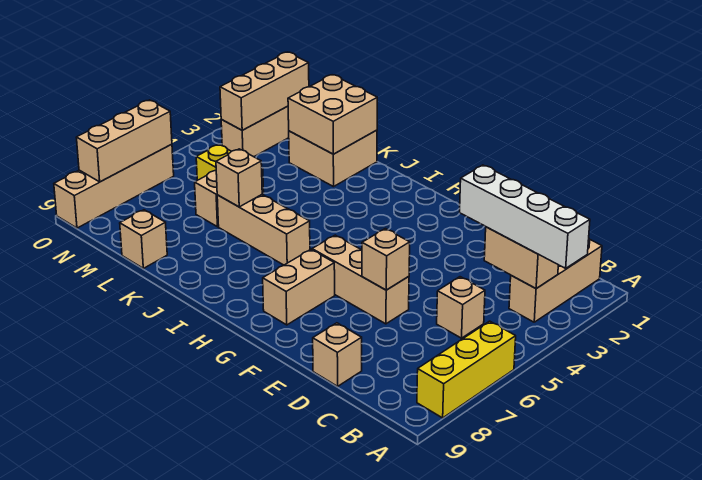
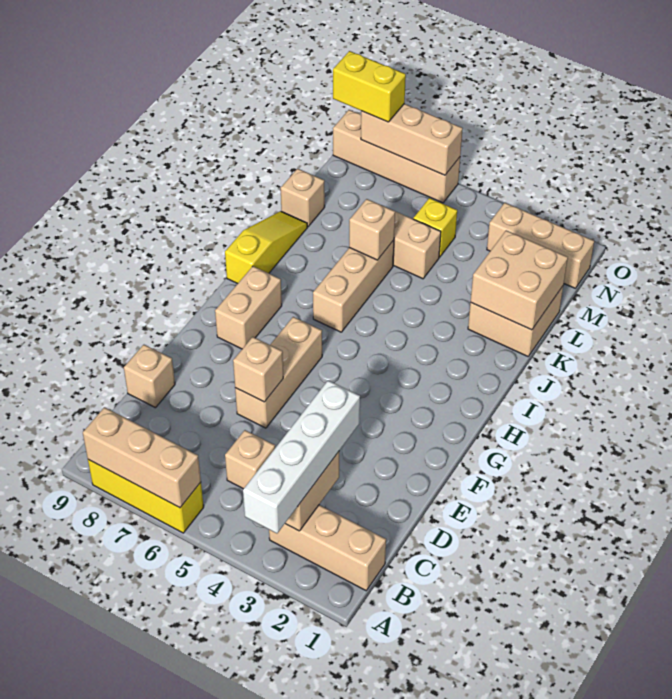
tan brick G7:G8 level 1 -> tan brick G8:H8 level 1
none -> yellow slope I9:K9 level 1 top I
tan brick N1:N3 level 2 -> tan brick A6:A8 level 2
none -> yellow brick O8:O9 level 3

